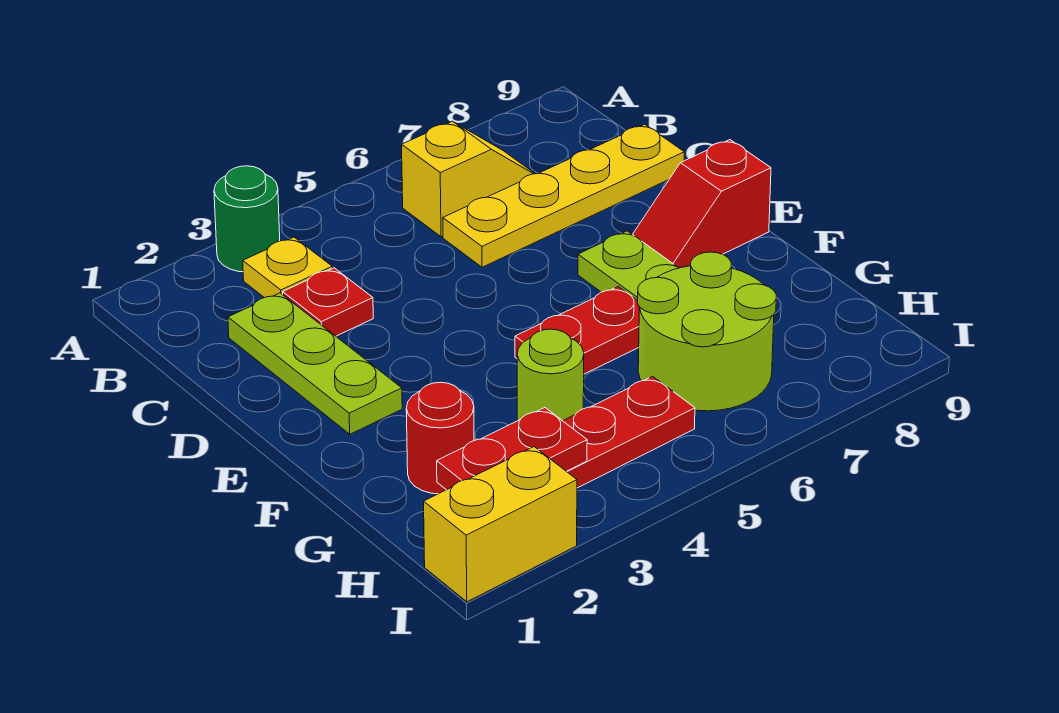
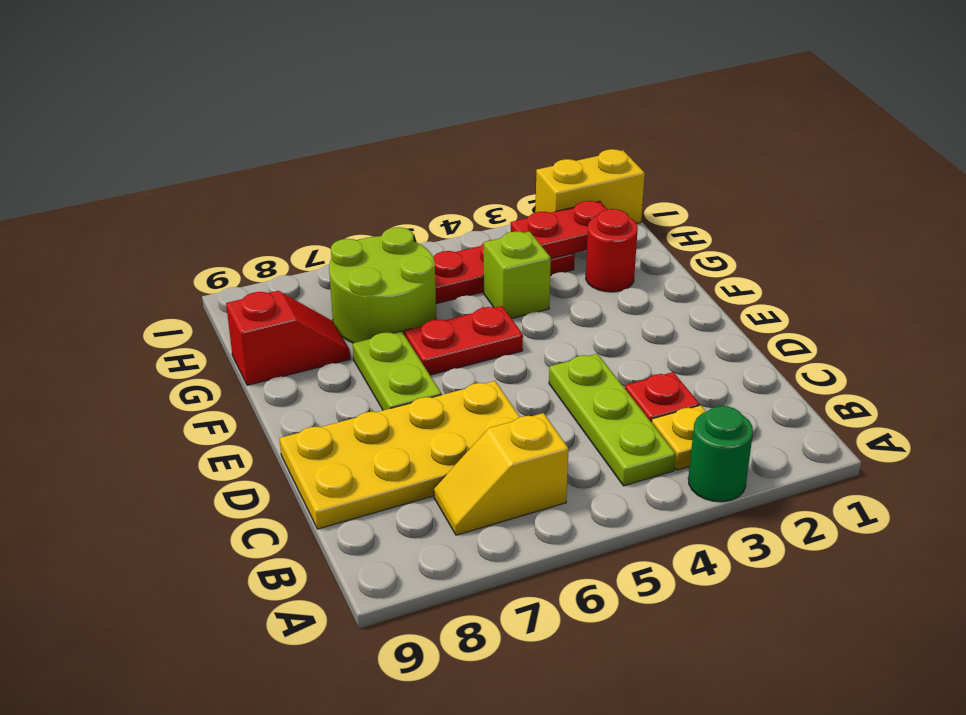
lime plate C2:E2 level 1 -> lime plate B4:D4 level 1
yellow plate C6:C9 level 1 -> yellow plate C6:D9 level 1
red slope E8:E9 level 1 top 9 -> red slope G8:G9 level 1 top 9
lime round brick G4 level 1 -> lime brick G4 level 1

